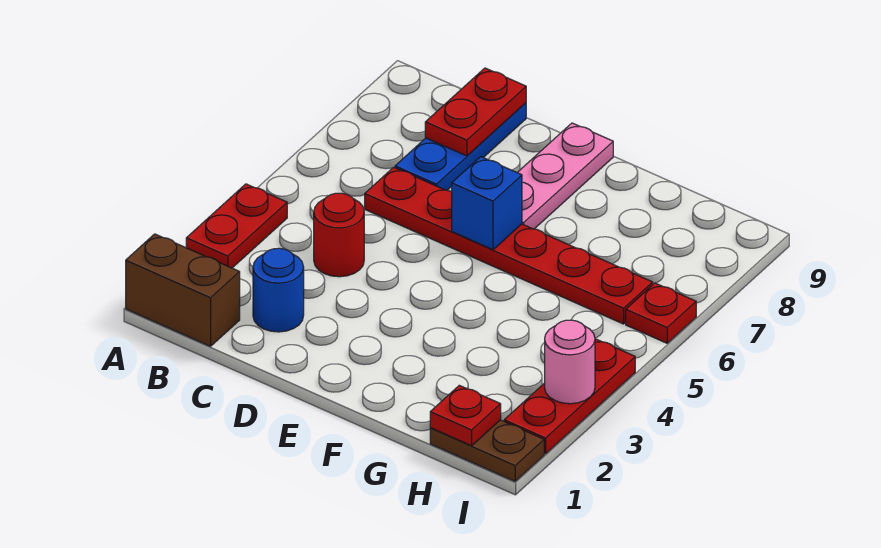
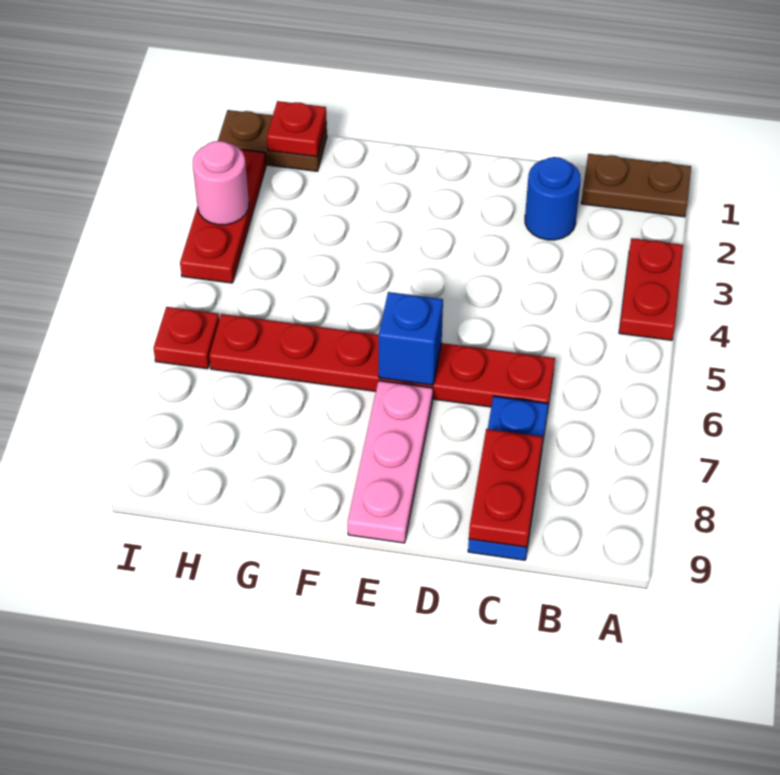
brown brick A1:B1 level 1 -> brown plate A1:B1 level 1
red round brick C4 level 1 -> none

